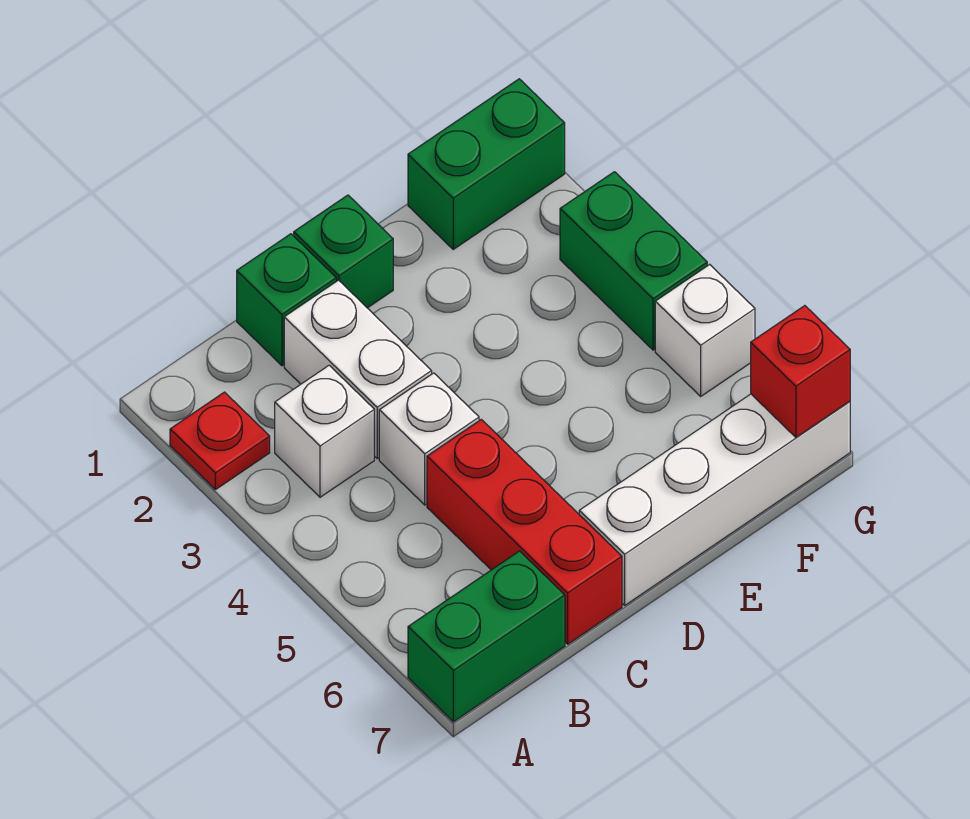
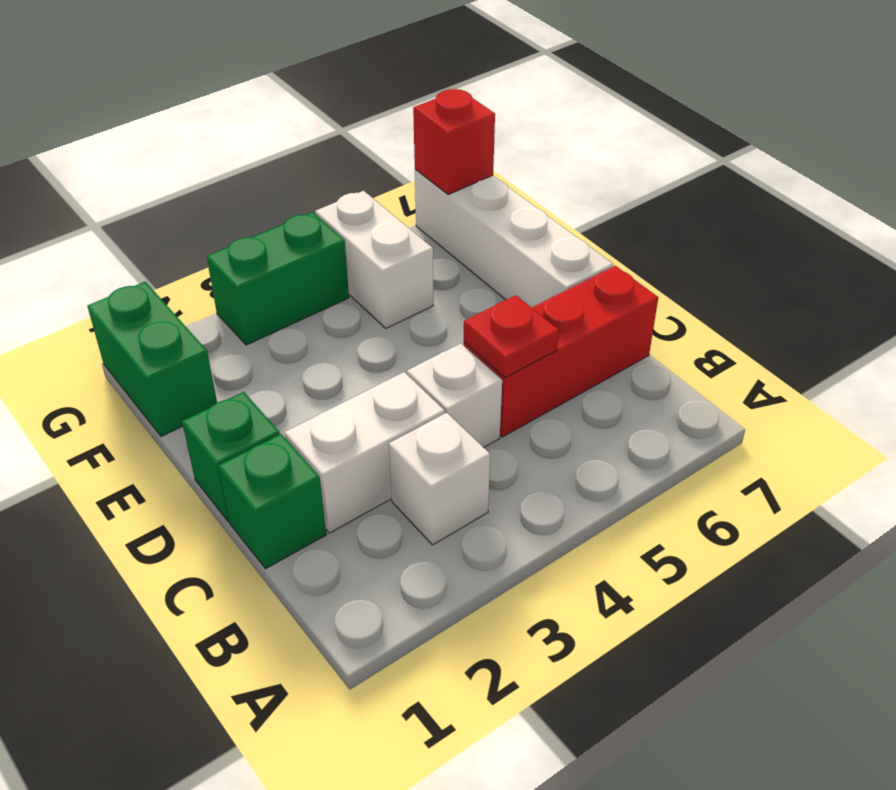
red plate A2 level 1 -> red plate C5 level 2
green brick A7:B7 level 1 -> none
white brick G5 level 1 -> white brick F5:G5 level 1

